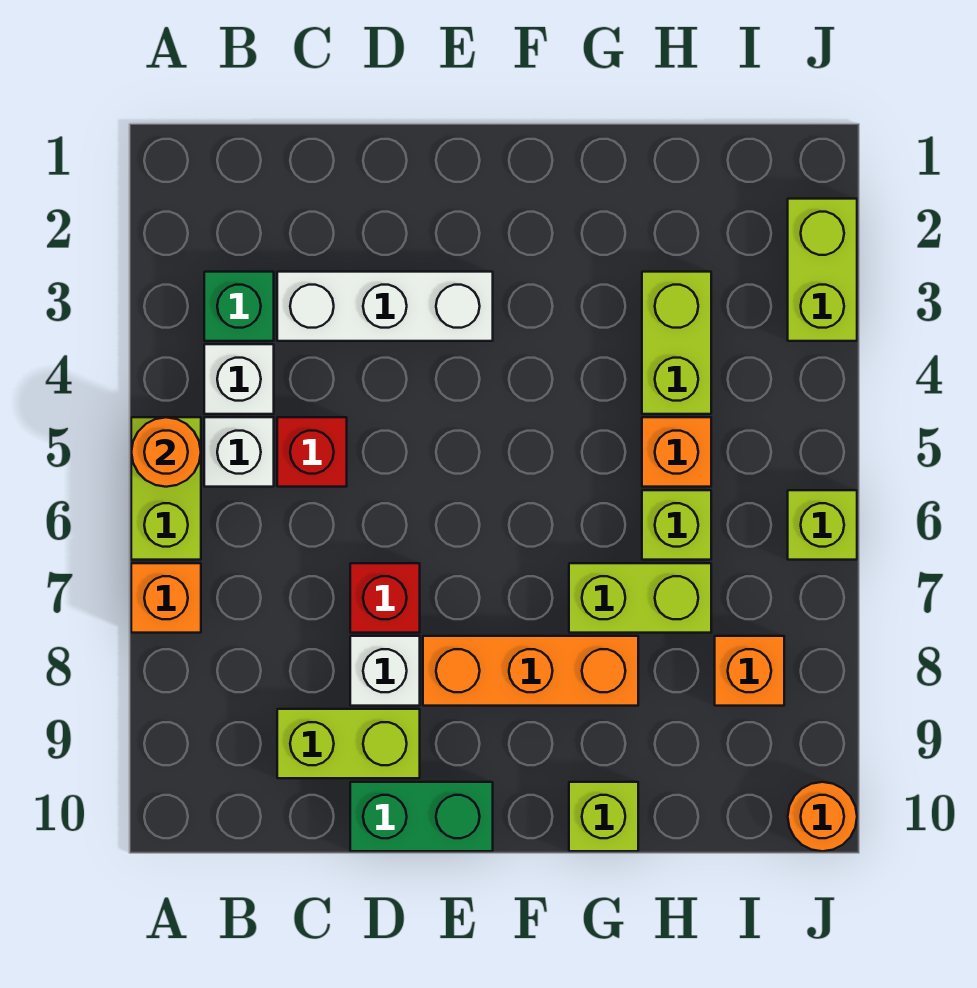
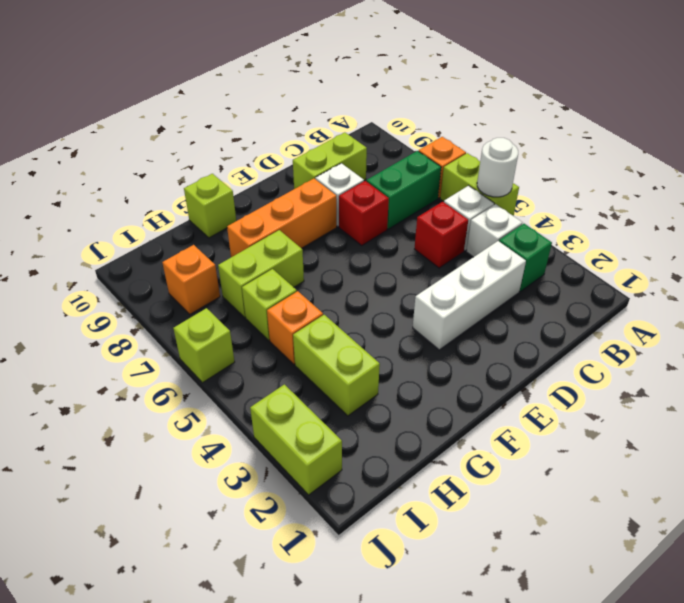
orange round brick A5 level 2 -> white round brick A5 level 2
green brick D10:E10 level 1 -> green brick B7:C7 level 1
orange round brick J10 level 1 -> none

